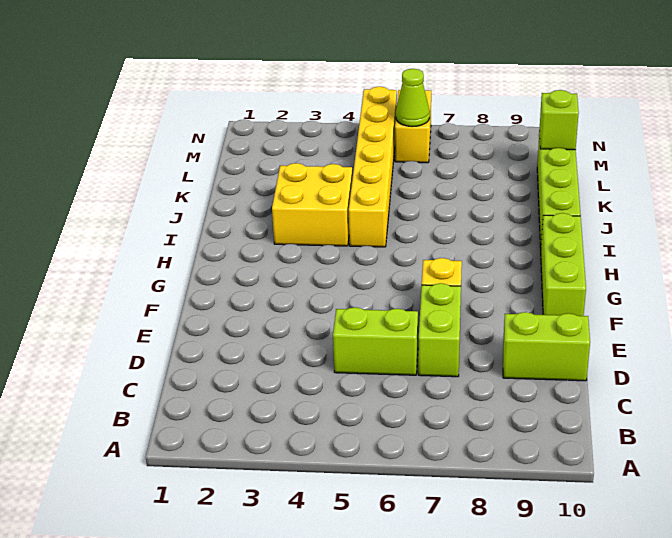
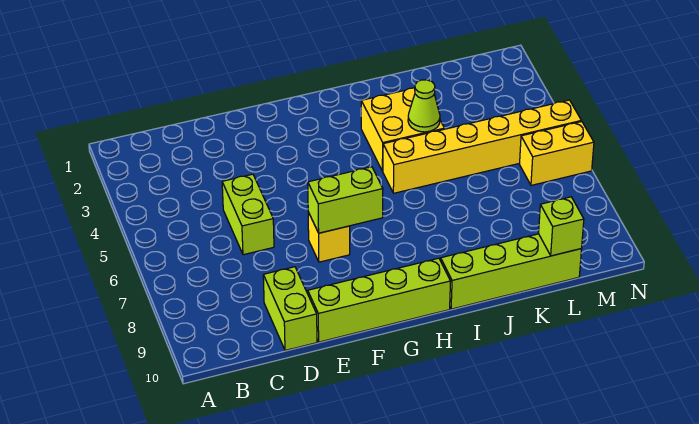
lime brick D7:E7 level 1 -> lime brick F7:G7 level 2
lime brick F10:H10 level 1 -> lime brick E10:H10 level 1
lime cone M6 level 2 -> lime cone J4 level 2

